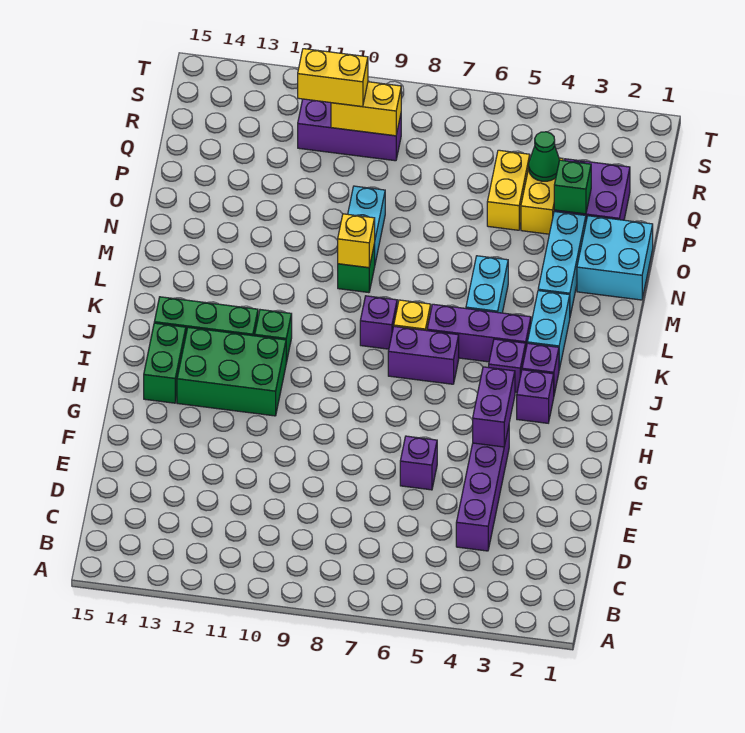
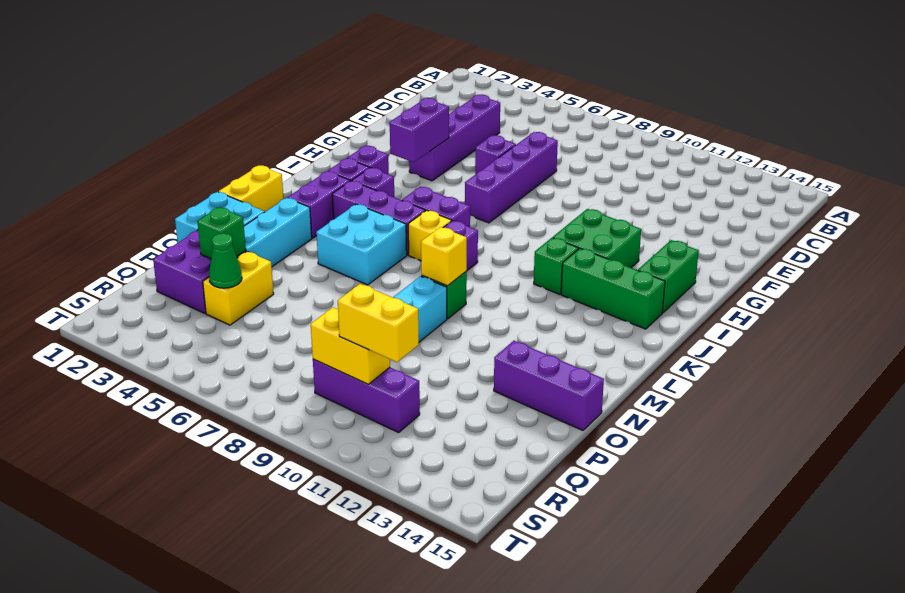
none -> purple brick E7:H7 level 1
green brick H11:I13 level 1 -> green brick H11:I12 level 1
cyan brick K3:L3 level 1 -> purple brick K3:L3 level 1
cyan brick L5:M5 level 1 -> cyan brick L5:M6 level 1
none -> purple brick O13:O15 level 1
yellow brick P5:Q5 level 1 -> yellow brick L1:M1 level 1

